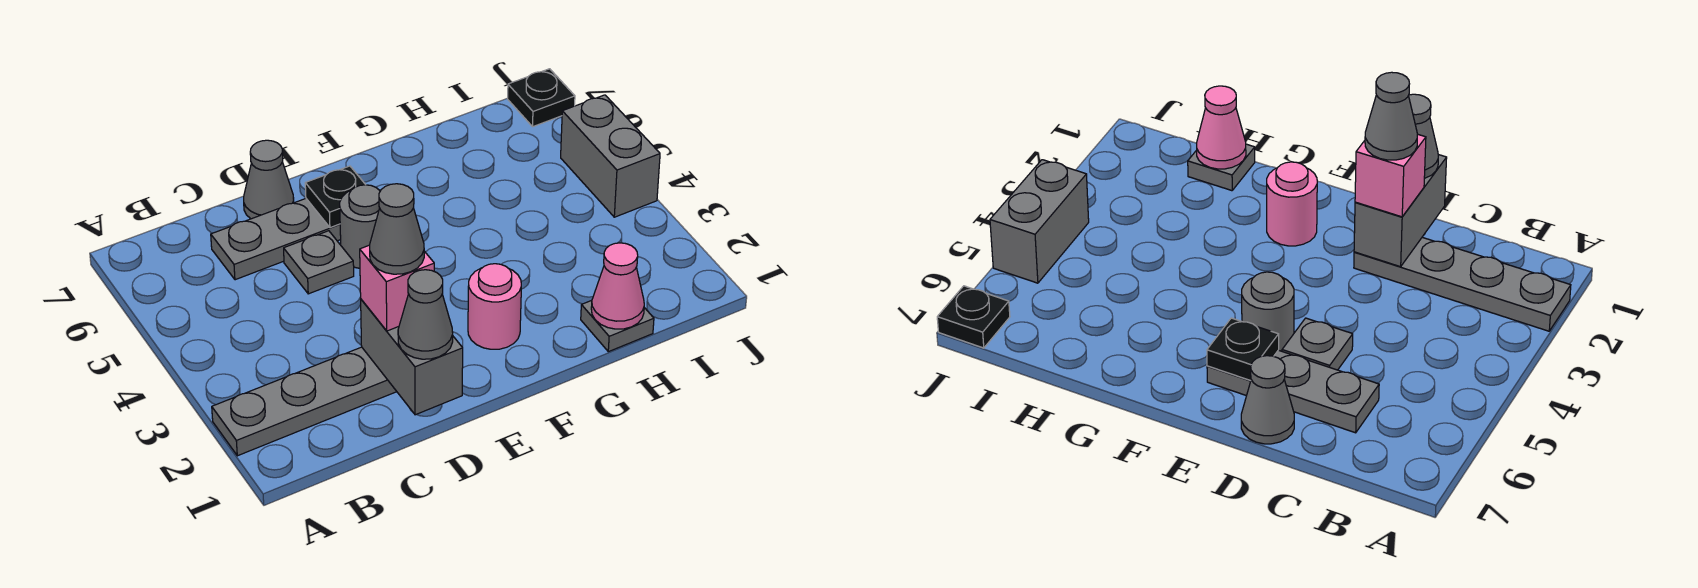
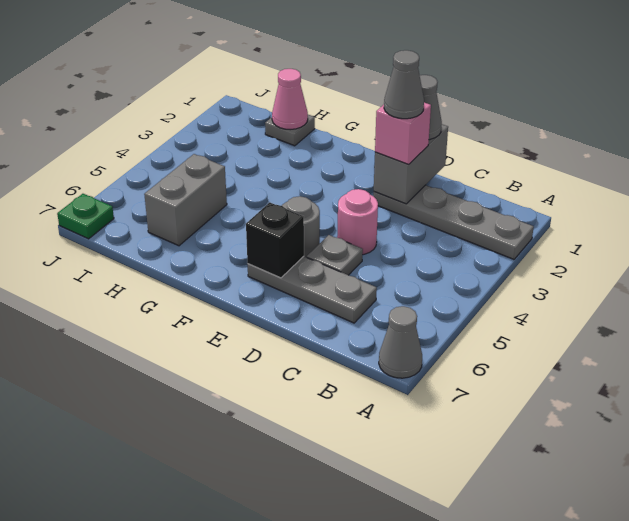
grey cone D7 level 1 -> grey cone A7 level 1
black plate E6 level 2 -> black brick E6 level 2
pink round brick F2 level 1 -> pink round brick D4 level 1
grey brick J4:J5 level 1 -> grey brick H5:H6 level 1
black plate J7 level 1 -> green plate J7 level 1

